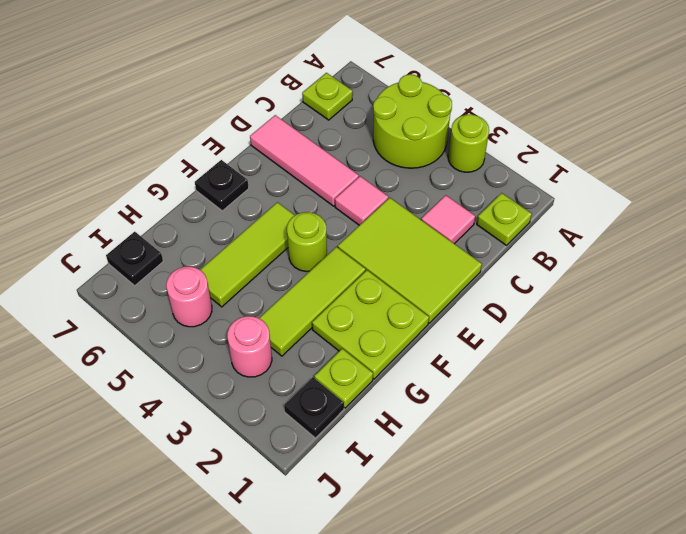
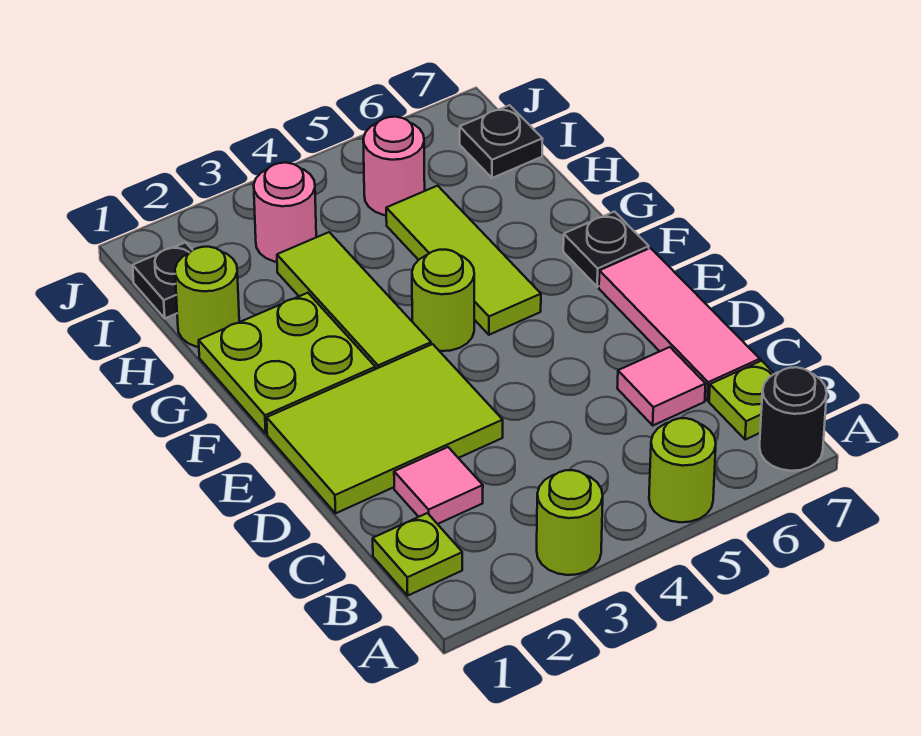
lime round brick A4:B5 level 1 -> lime round brick A5 level 1
none -> black round brick A7 level 1
pink tile D4 level 1 -> pink tile C6 level 1
pink tile D5:D7 level 1 -> pink tile C7:E7 level 1
lime plate H1 level 1 -> lime round brick H1 level 1

